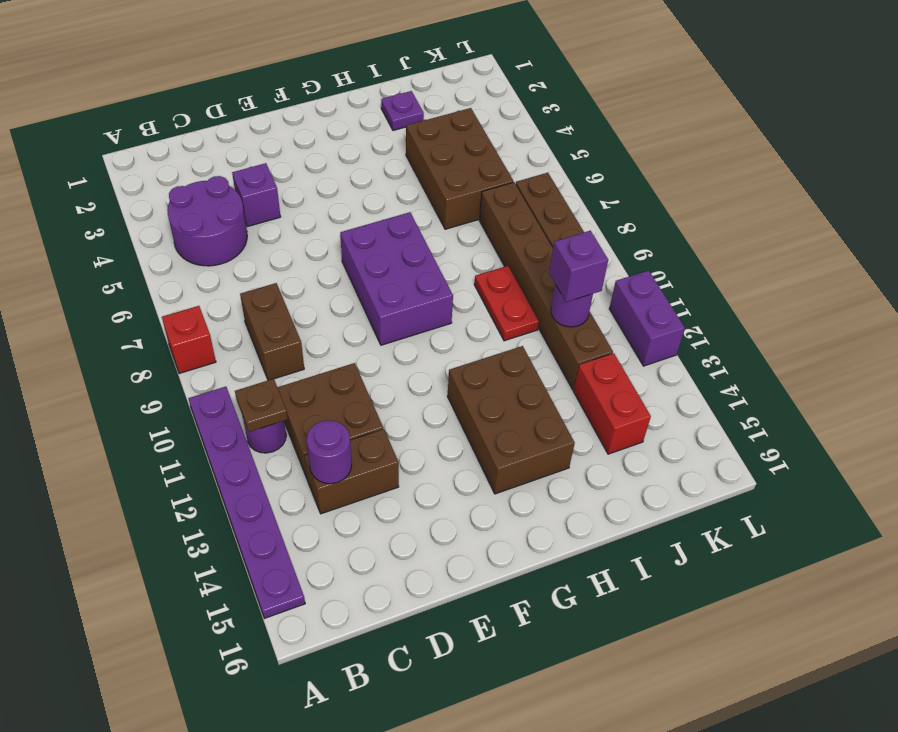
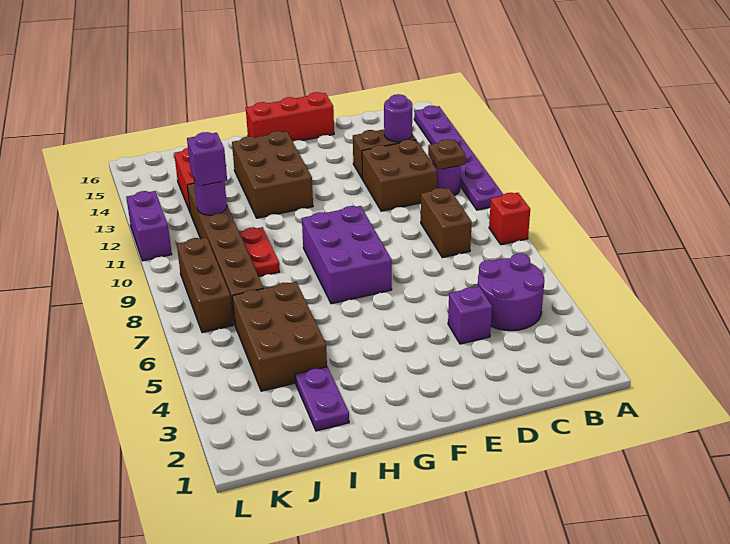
none -> red brick E16:G16 level 1
purple plate I2 level 1 -> purple plate I2:I3 level 1

